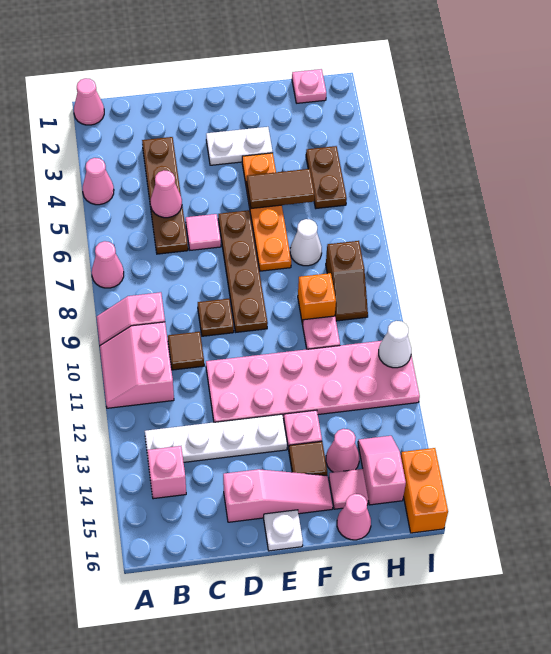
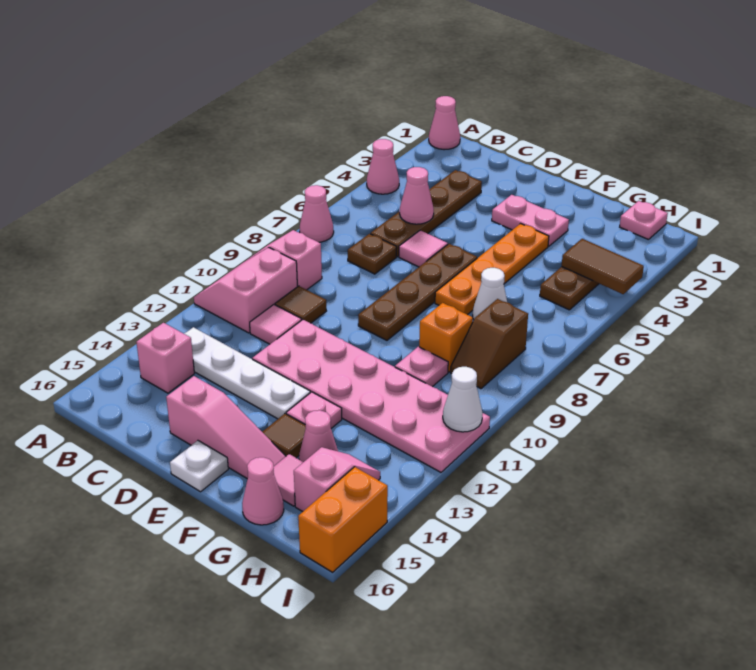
none -> pink tile C11 level 1
brown plate D9 level 1 -> brown plate C7 level 1
white plate E3:F3 level 1 -> pink plate E3:F3 level 1
brown tile F5:G5 level 2 -> brown tile H4:I4 level 2

